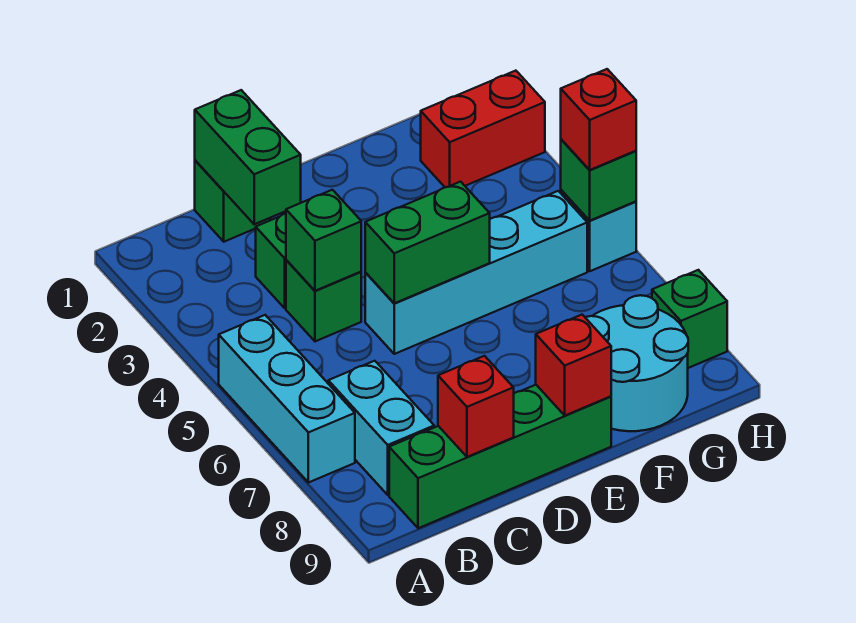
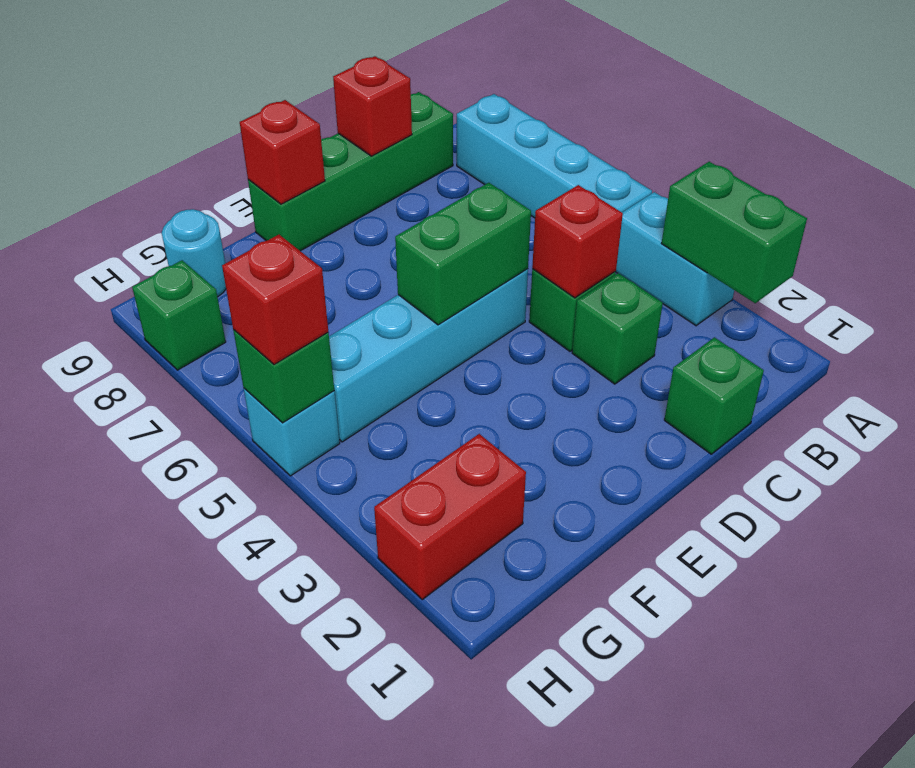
cyan brick A5:A7 level 1 -> cyan brick A5:A8 level 1
cyan brick B7:B8 level 1 -> cyan brick A3:A4 level 1
green brick C1:C2 level 2 -> green brick A2:A3 level 2
green brick C4 level 2 -> red brick C4 level 2
cyan round brick F8:G9 level 1 -> cyan round brick G9 level 1

